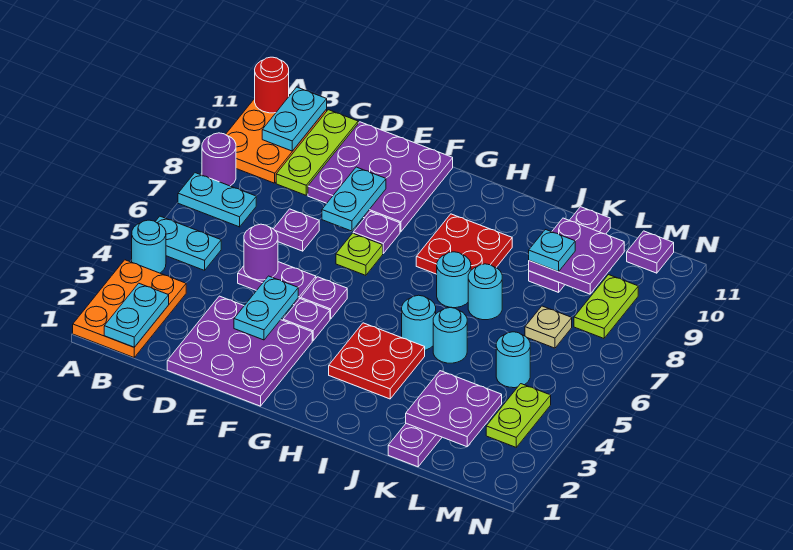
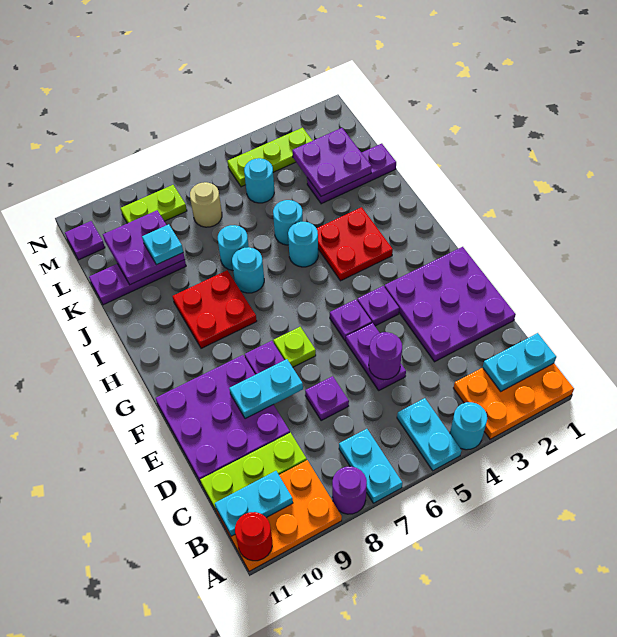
cyan plate E3:E4 level 2 -> none
tan plate L7 level 1 -> tan round brick L7 level 1
lime plate M3:M4 level 1 -> lime plate M3:M5 level 1

